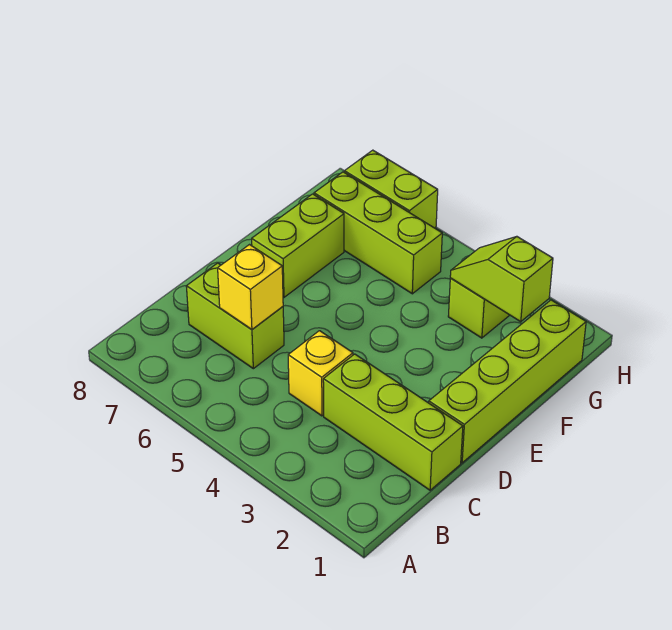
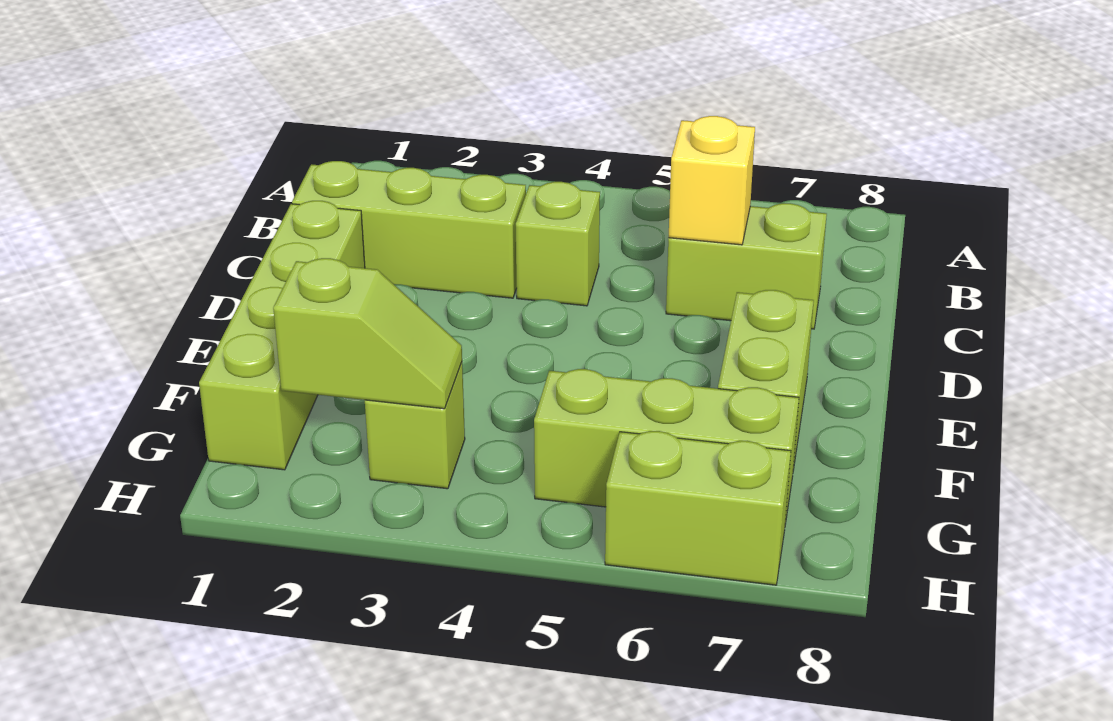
yellow brick C4 level 1 -> lime brick C4 level 1

